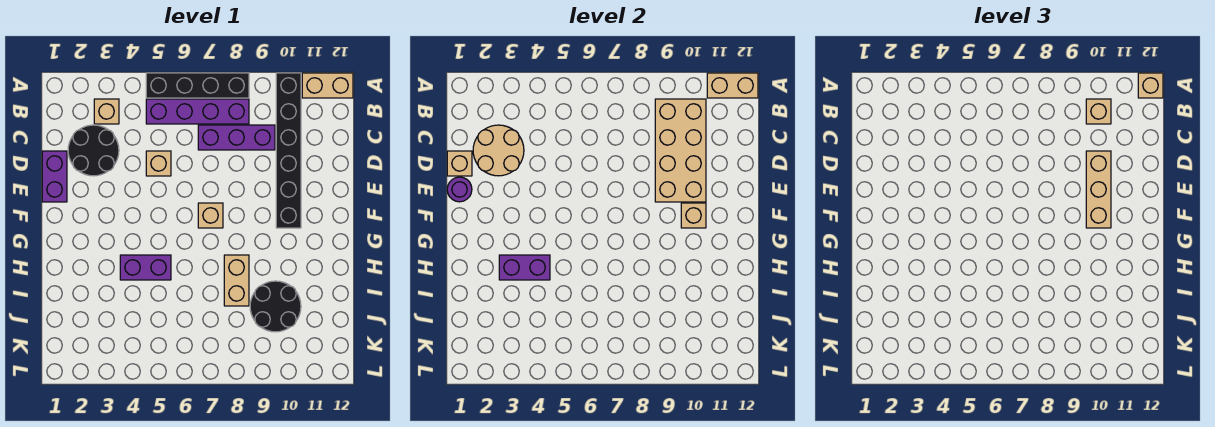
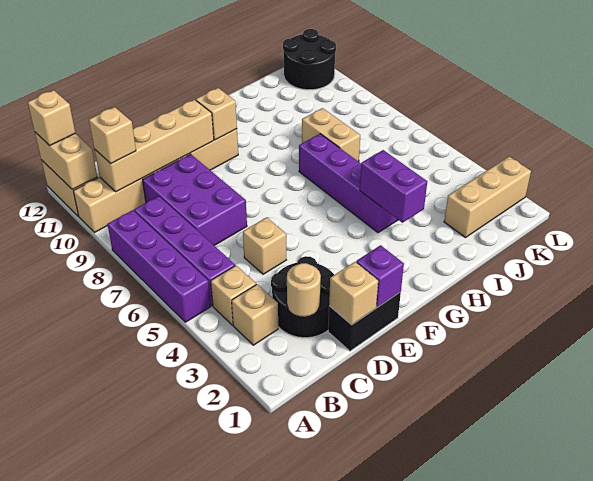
black brick A5:A8 level 1 -> purple brick A5:A8 level 1
black brick A10:F10 level 1 -> tan brick A10:F10 level 1
tan brick B9:E10 level 2 -> tan brick B10:E10 level 2
tan round brick C2:D3 level 2 -> tan round brick C2 level 2
purple brick C7:C9 level 1 -> purple brick C7:D9 level 1
purple brick D1:E1 level 1 -> black brick D1:E1 level 1
tan brick D10:F10 level 3 -> tan brick J2:L2 level 1
purple round brick E1 level 2 -> purple brick E1 level 2
tan brick F7 level 1 -> tan brick B4 level 1
purple brick H4:H5 level 1 -> purple brick H4:H7 level 1
tan brick H8:I8 level 1 -> tan brick I7:I8 level 1
black round brick I9:J10 level 1 -> black round brick K11:L12 level 1

